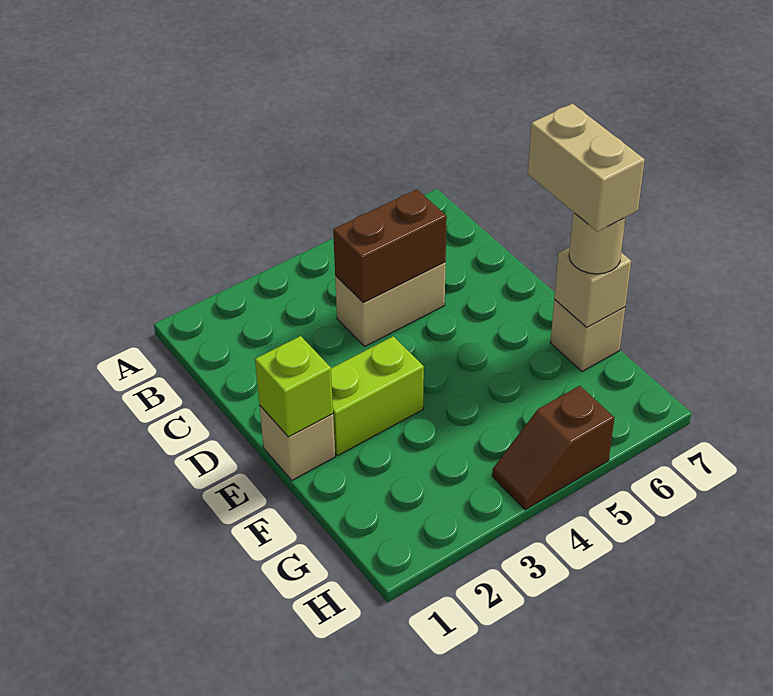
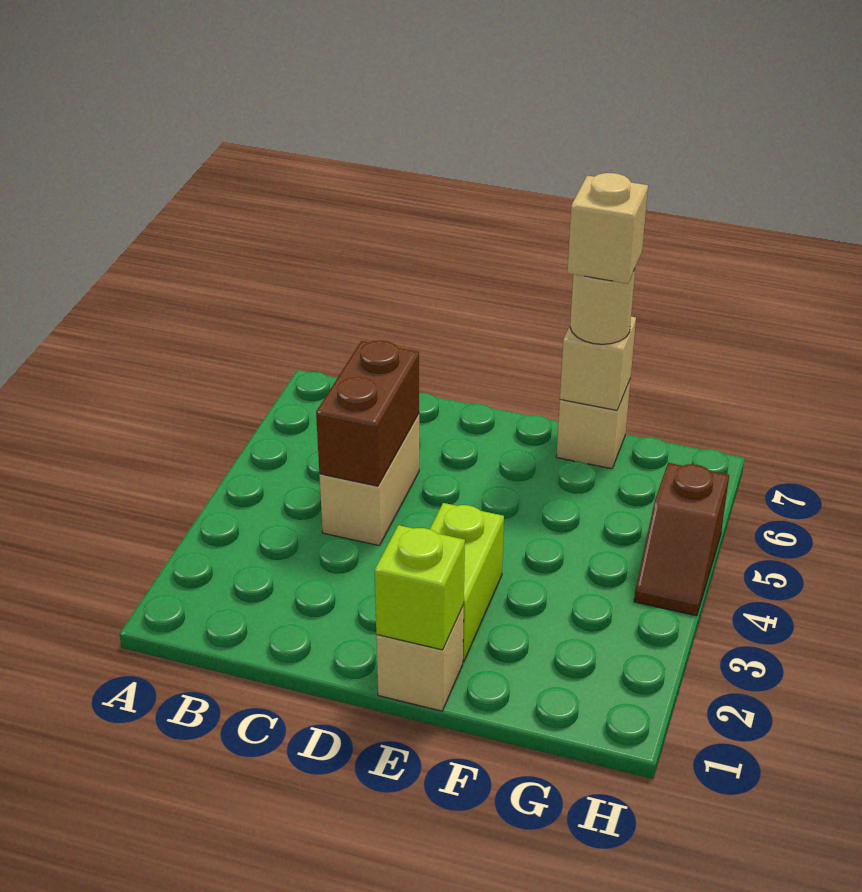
tan brick E7:F7 level 4 -> tan brick F7 level 4

